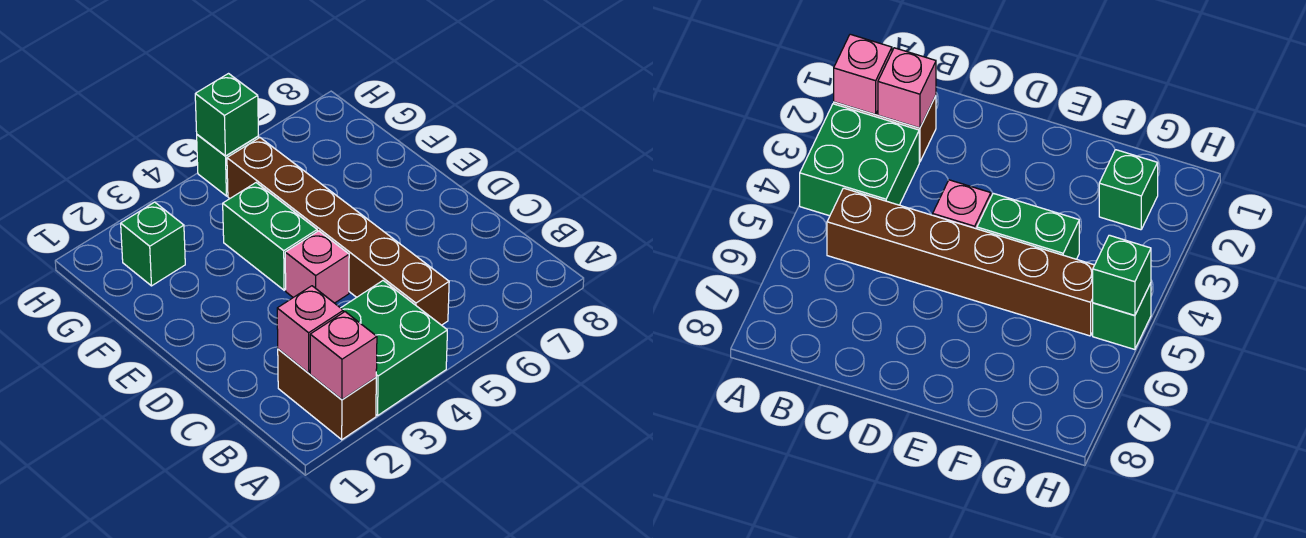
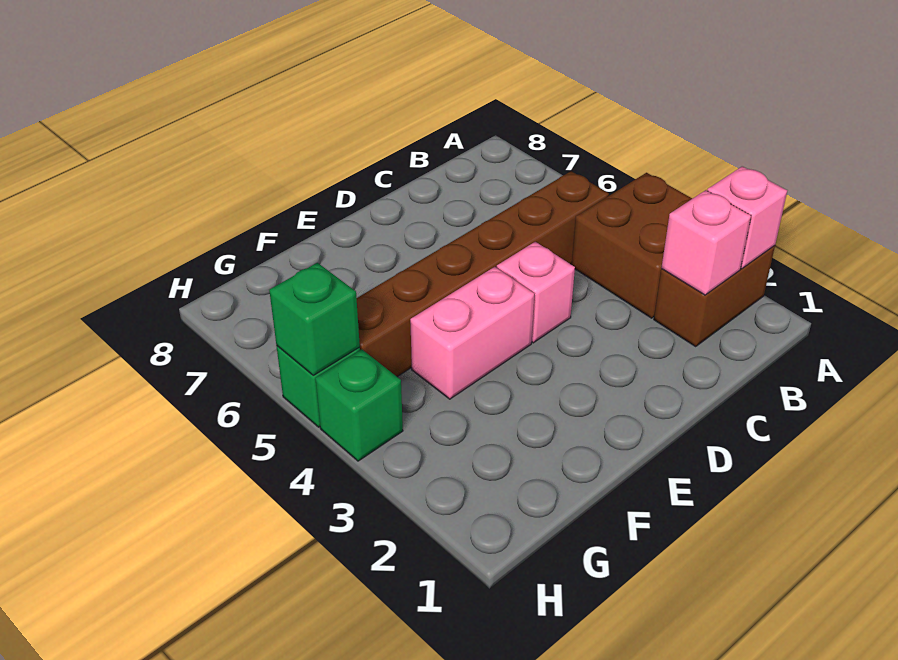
green brick A3:B4 level 1 -> brown brick A3:B4 level 1
green brick E4:F4 level 1 -> pink brick E4:F4 level 1
green brick G2 level 1 -> green brick H4 level 1

